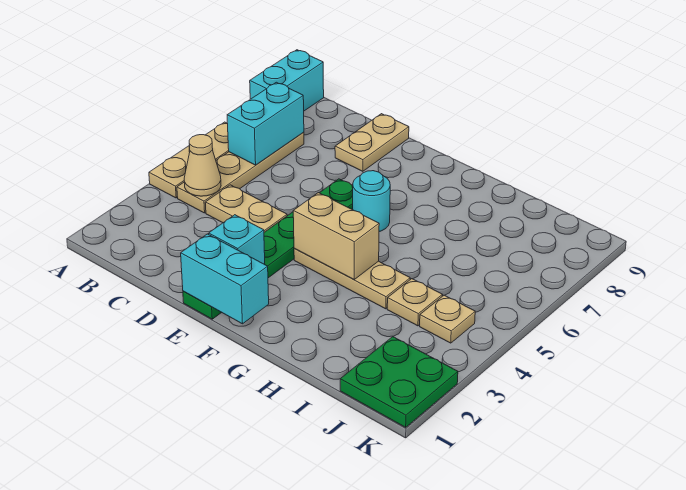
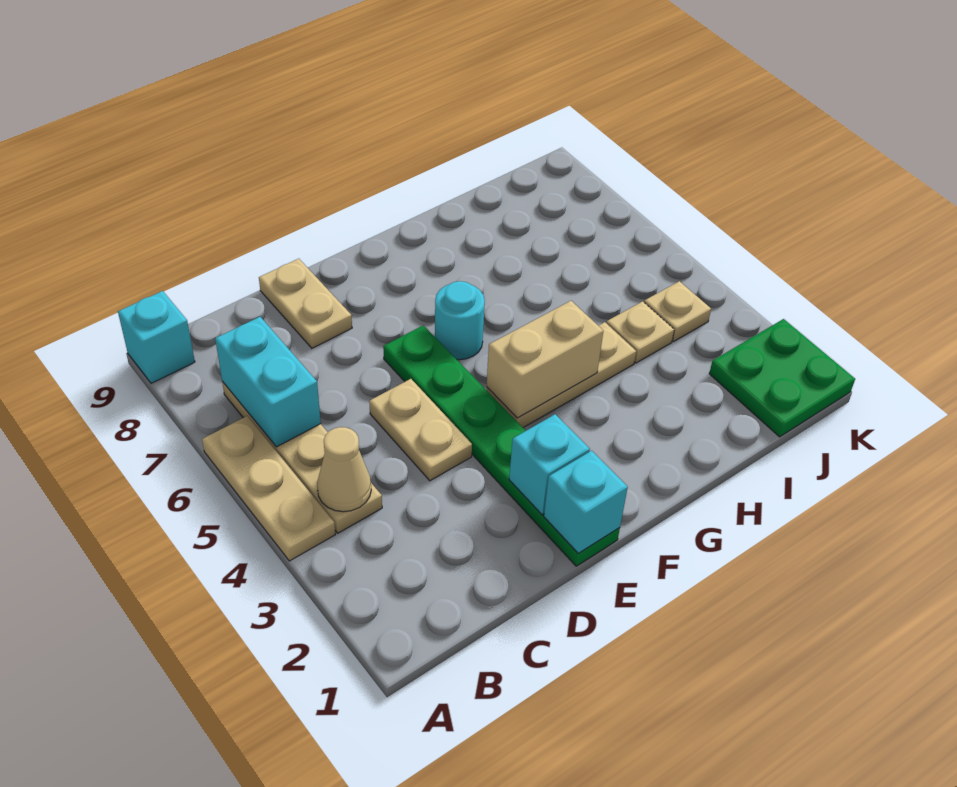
cyan brick A8:A9 level 1 -> cyan brick A9 level 1
tan plate C4:D4 level 1 -> tan plate D4:D5 level 1
cyan brick E1:F1 level 2 -> cyan brick E1 level 2

